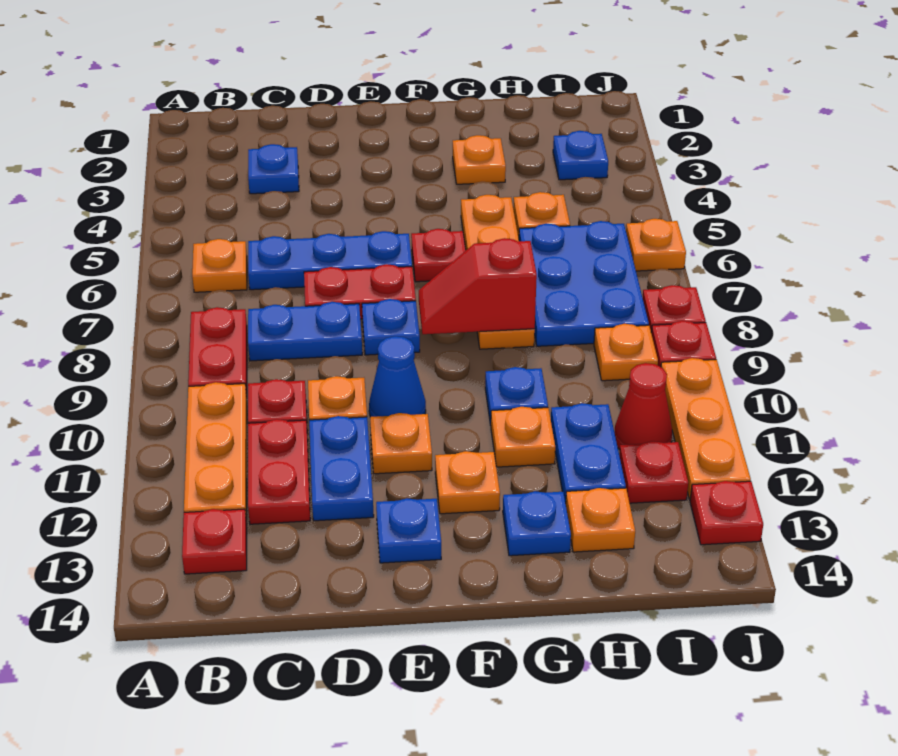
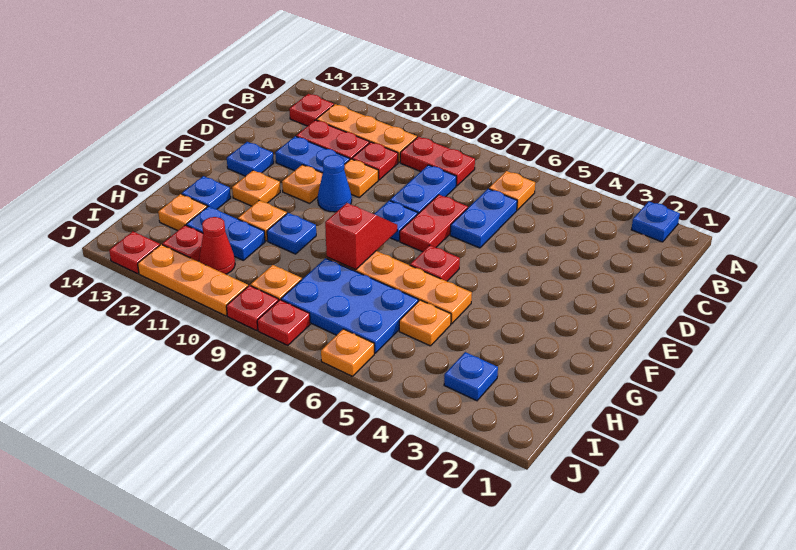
blue plate C3 level 1 -> blue plate A2 level 1
blue plate C6:E6 level 1 -> blue plate C6:D6 level 1
orange plate G3 level 1 -> none

